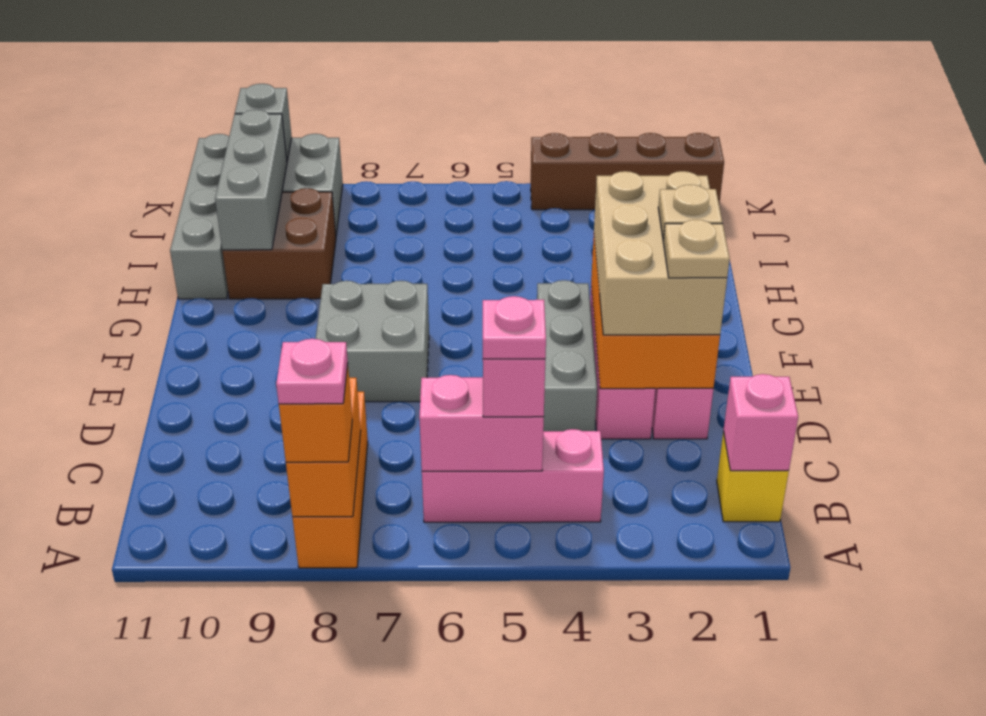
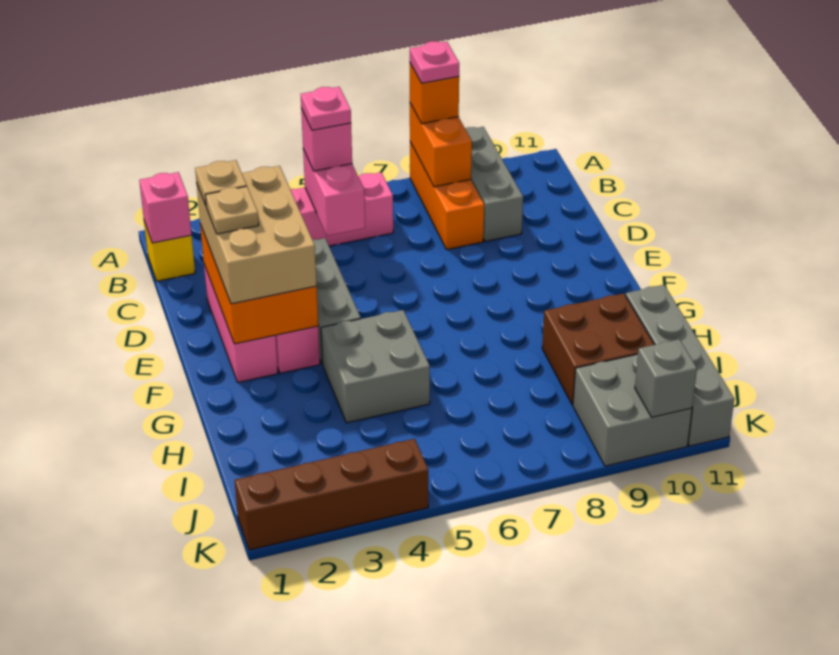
pink brick B5:B6 level 2 -> pink brick B5:C5 level 2
grey brick E7:F8 level 1 -> grey brick G4:H5 level 1
grey brick H10:J10 level 2 -> grey brick A9:C9 level 1

